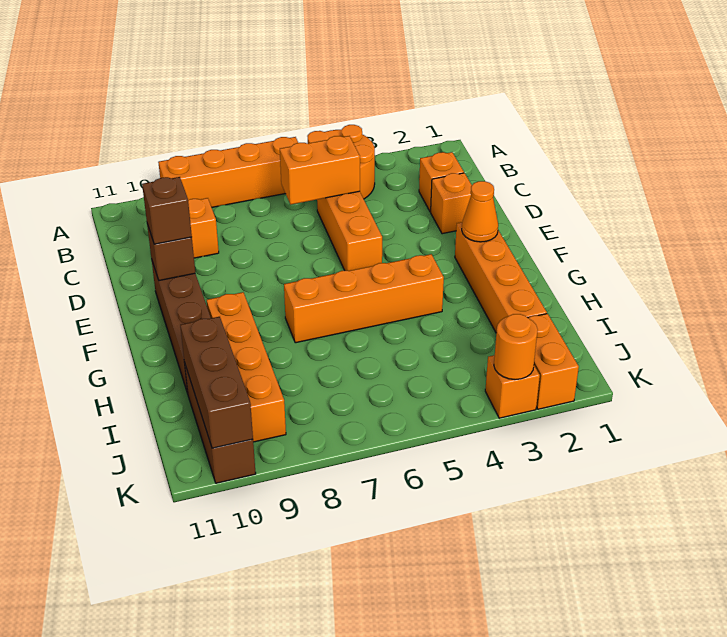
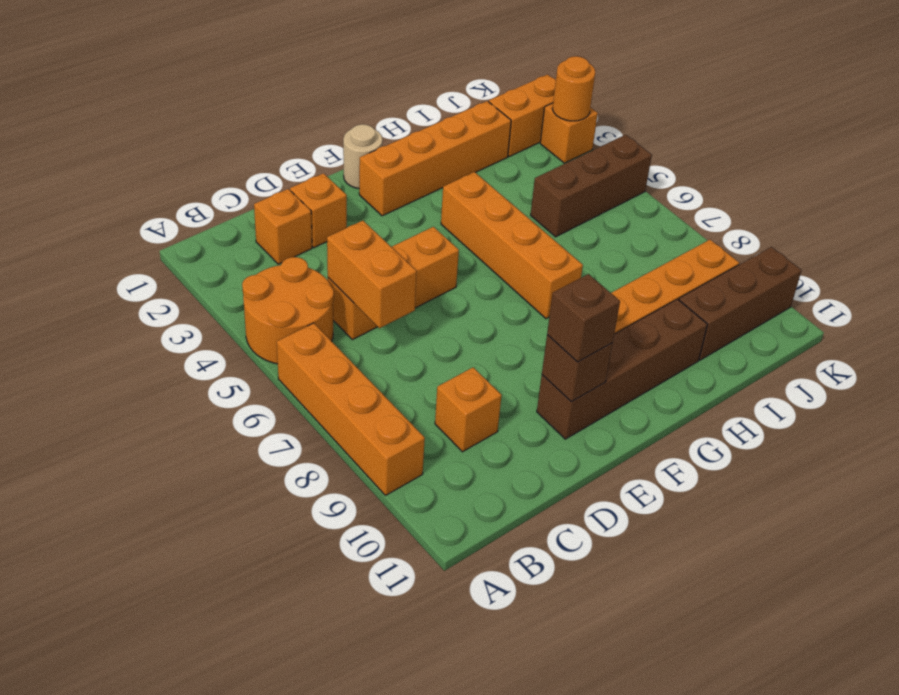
none -> tan round brick F1 level 1
orange cone F2 level 2 -> none
brown brick I10:K10 level 2 -> brown brick I5:K5 level 1

